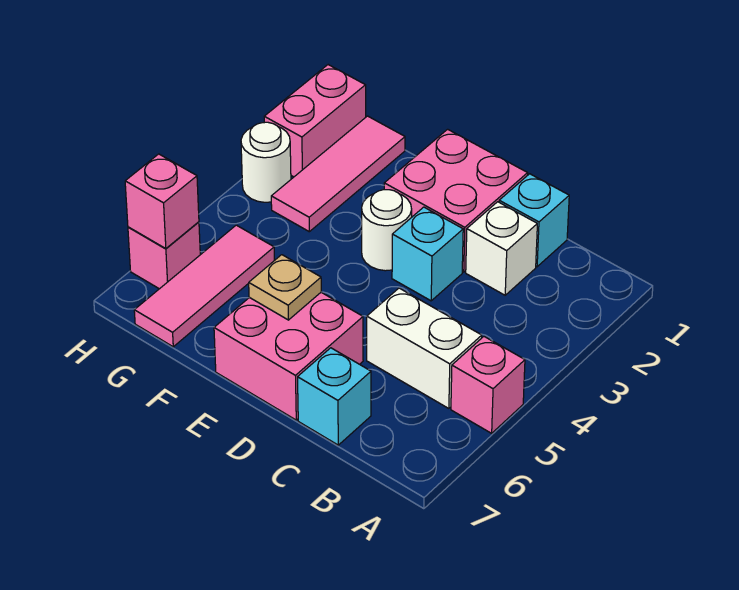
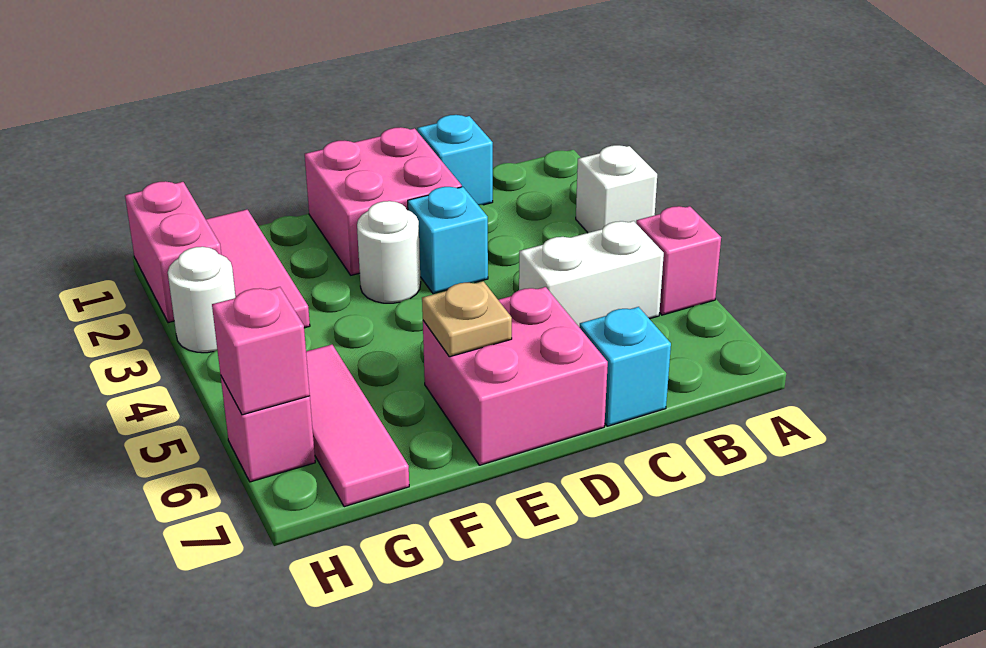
white brick C2 level 1 -> white brick A3 level 1

